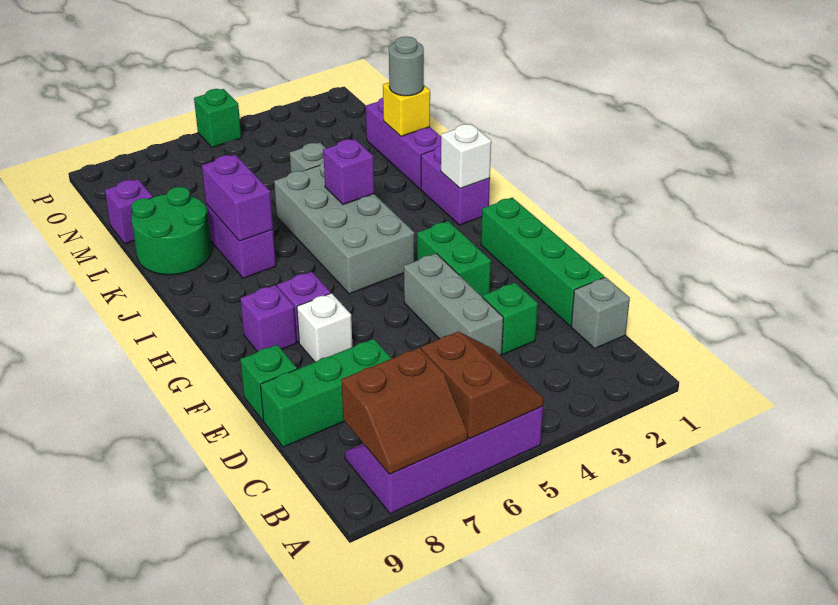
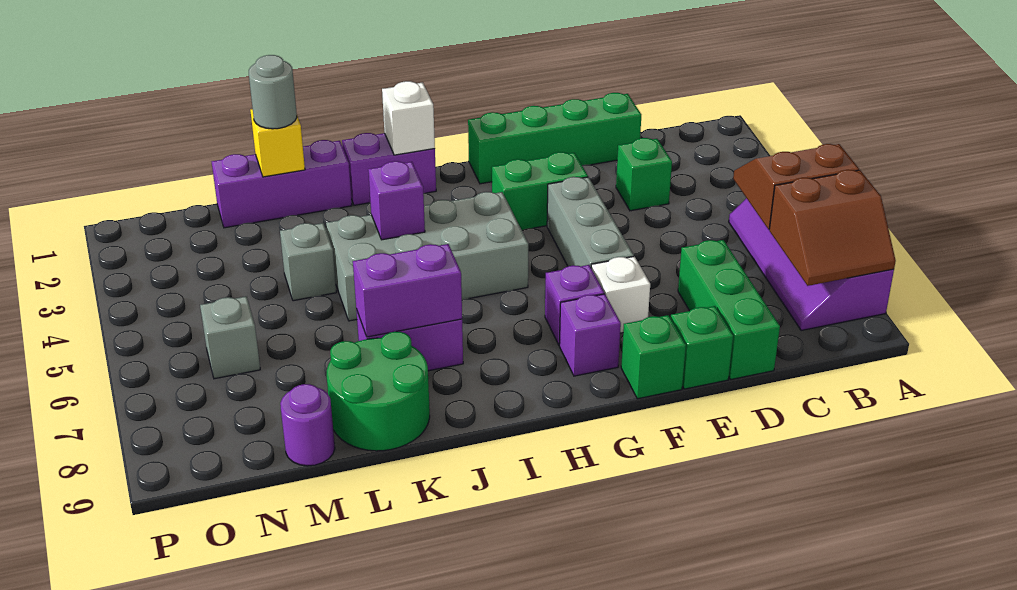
brown slope A7:B8 level 2 top B -> brown slope A7:B8 level 2 top 7
grey brick C1 level 1 -> grey brick N6 level 1
grey brick D4:F4 level 1 -> grey brick F4:F6 level 1
purple brick M9 level 1 -> purple round brick M9 level 1
green brick P5 level 1 -> green brick F9 level 1

